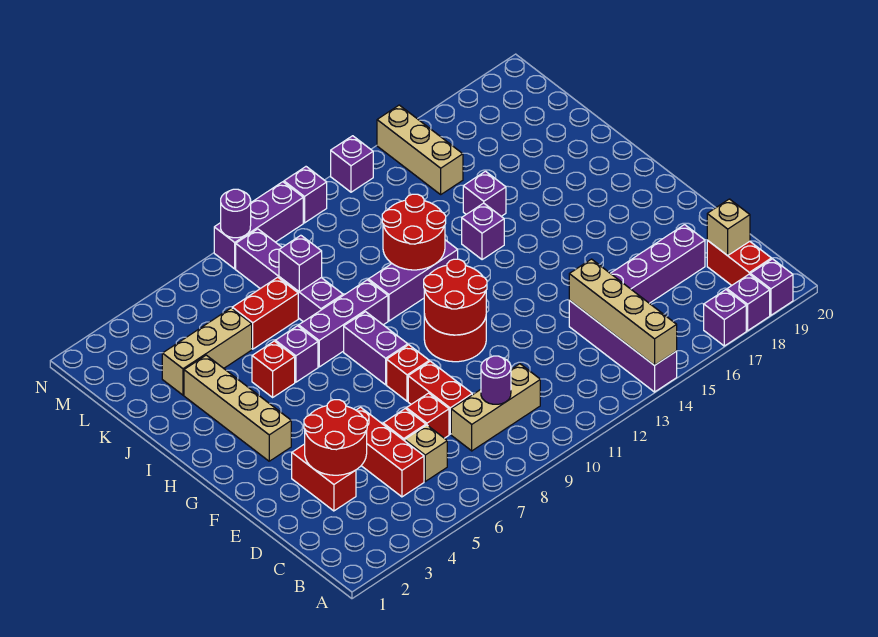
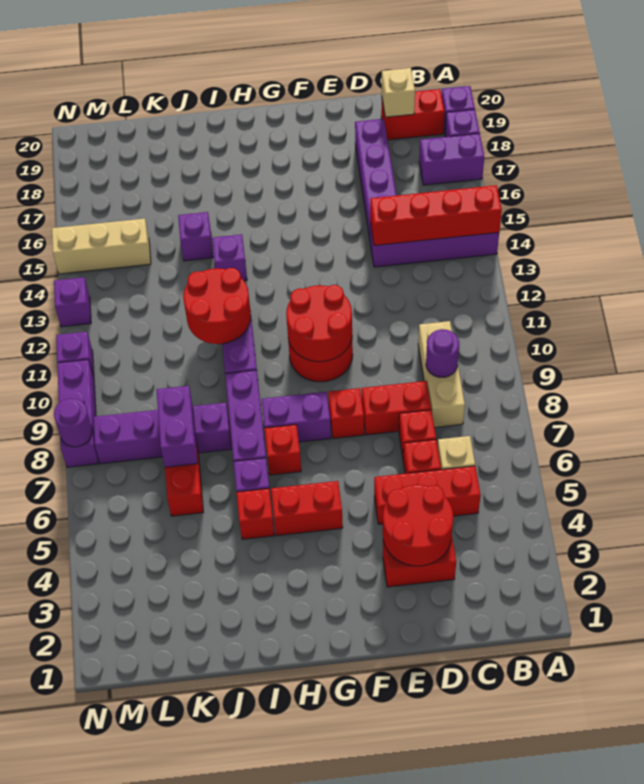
tan brick A14:D14 level 2 -> red brick A14:D14 level 2
purple brick A17 level 1 -> purple brick A17:B17 level 1
tan brick G3:J3 level 1 -> none
none -> red brick G5:H5 level 1
none -> red brick H7 level 1
tan brick K3:K5 level 1 -> none
purple brick K8 level 2 -> purple brick K7:K8 level 2

